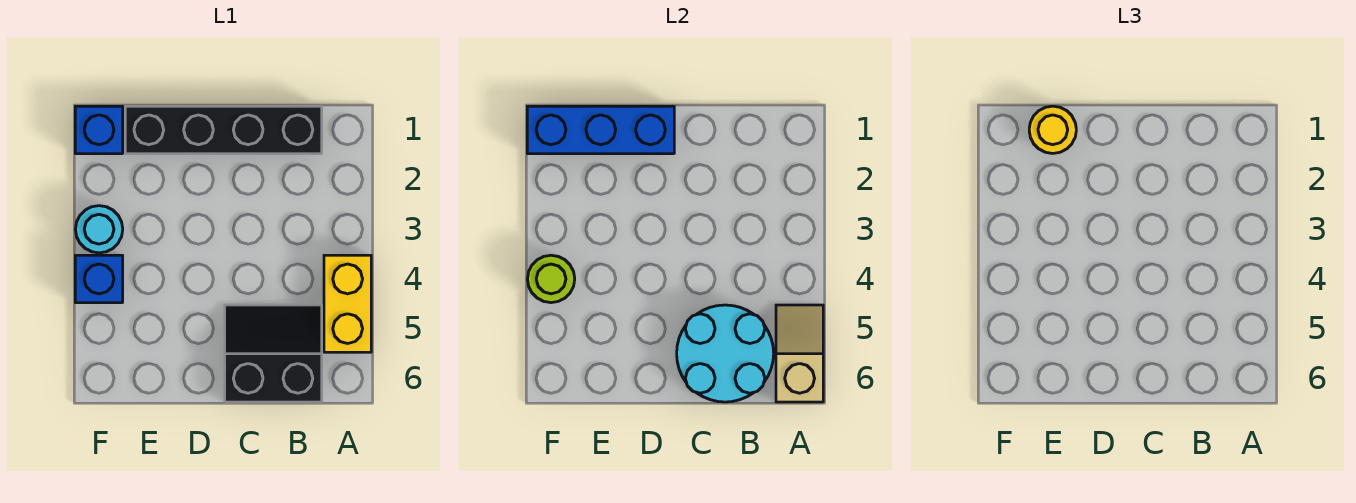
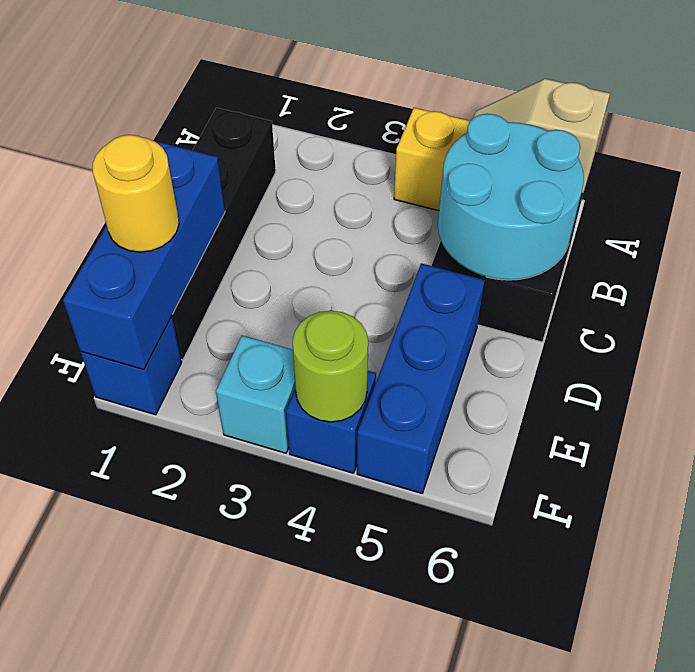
none -> blue brick D5:F5 level 1
cyan round brick F3 level 1 -> cyan brick F3 level 1

